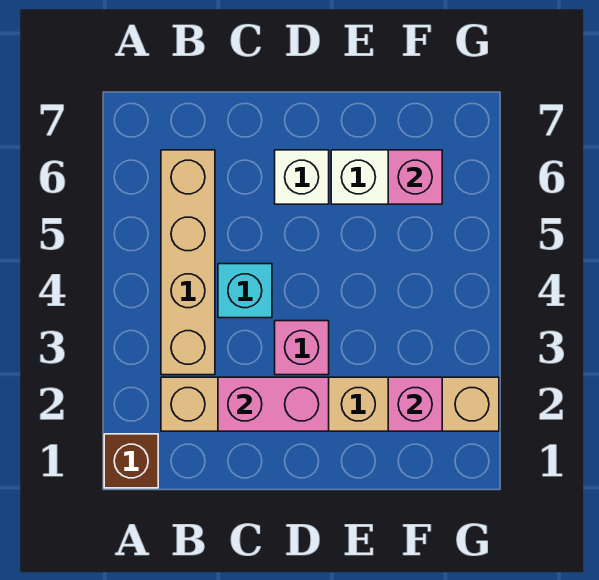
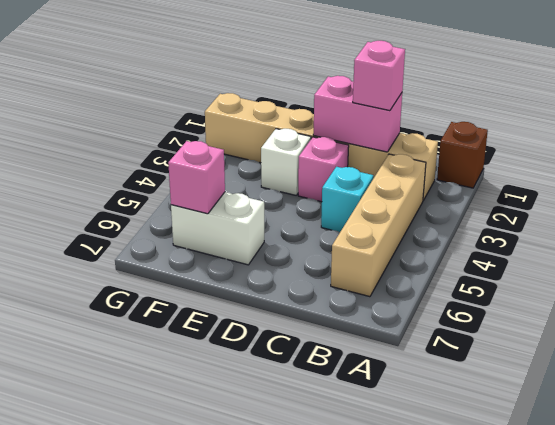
white brick D6 level 1 -> white brick E3 level 1
pink brick F2 level 2 -> pink brick C2 level 3

